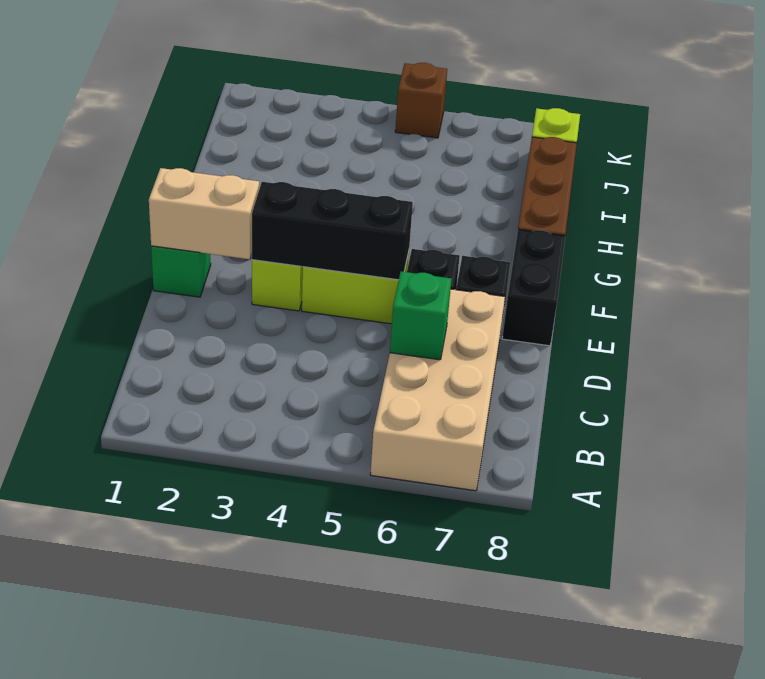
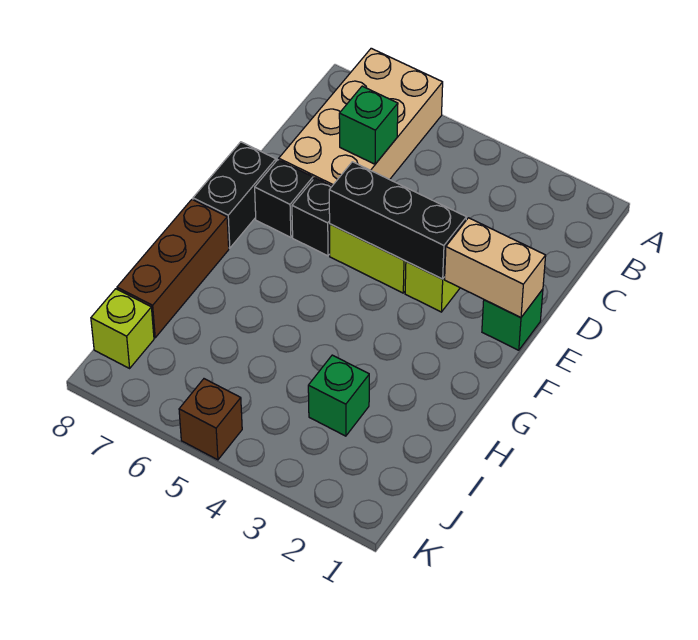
none -> green brick I3 level 1

